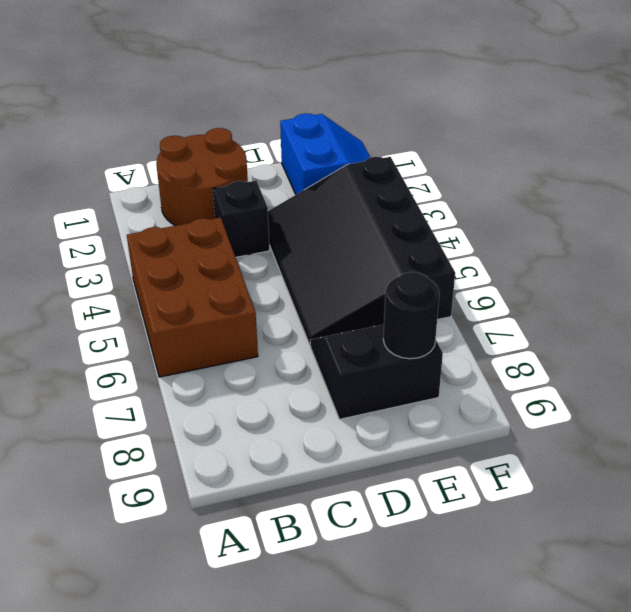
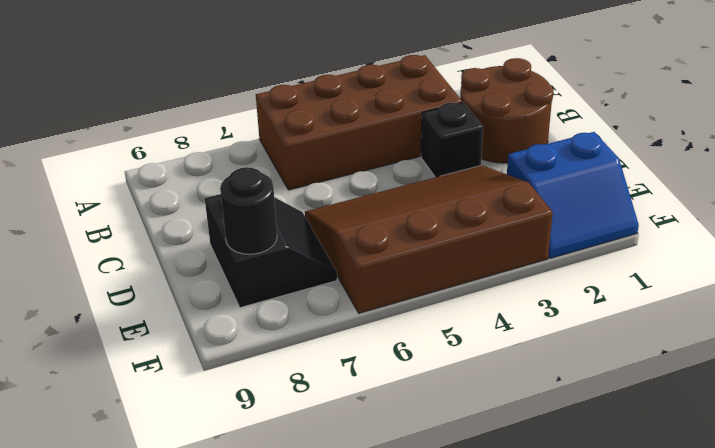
brown brick A4:B6 level 1 -> brown brick A3:B6 level 1
black slope D3:F6 level 1 top F -> brown slope D3:F6 level 1 top F

